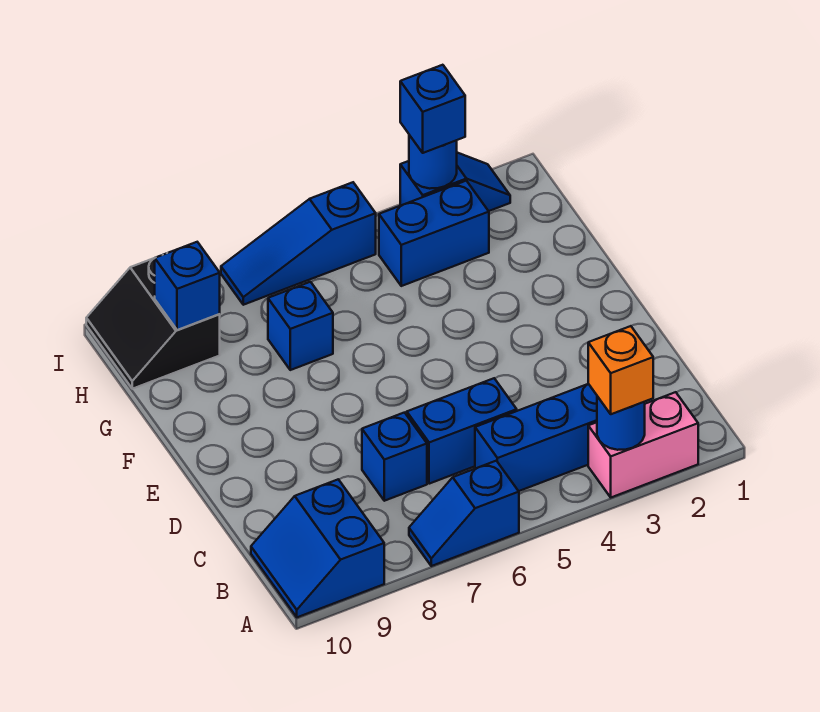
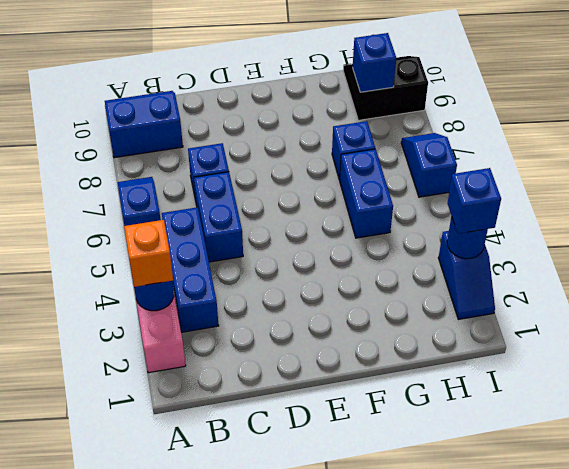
blue brick H3:H4 level 1 -> blue brick G5:G6 level 1
blue slope I5:I7 level 1 top 5 -> blue slope I6:I7 level 1 top 6

